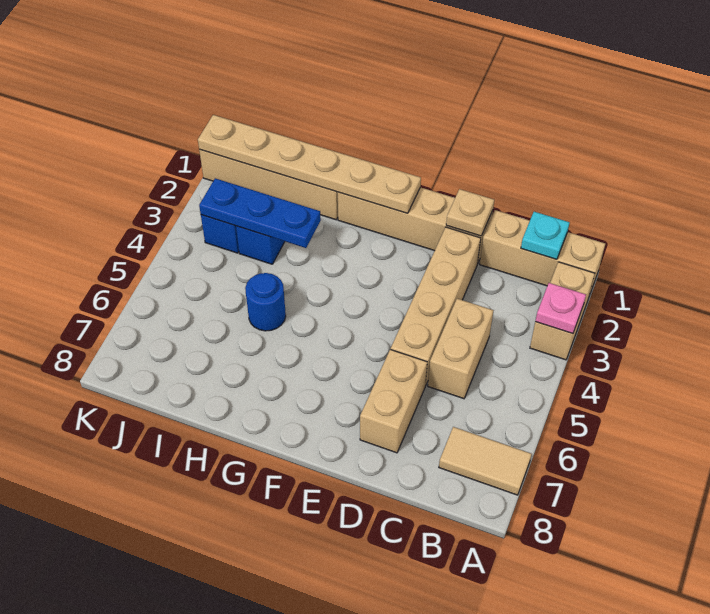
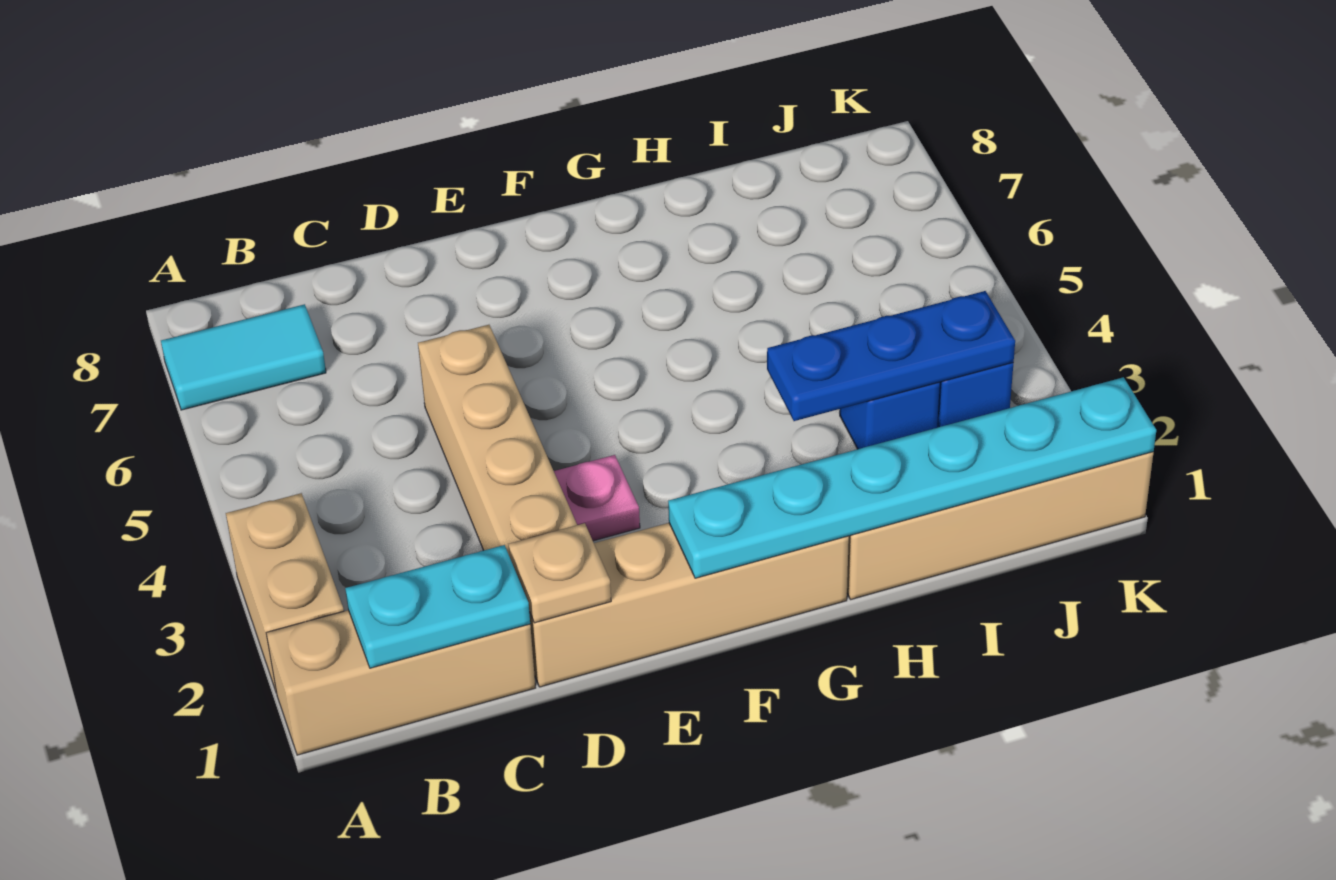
pink plate A3 level 2 -> pink plate E3 level 1
tan tile A7:B7 level 1 -> cyan tile A7:B7 level 1
cyan plate B1 level 2 -> cyan plate B1:C1 level 2
tan brick C4:C5 level 1 -> none
tan brick D6:D7 level 1 -> none
tan plate F1:K1 level 2 -> cyan plate F1:K1 level 2
blue round brick H5 level 1 -> none

